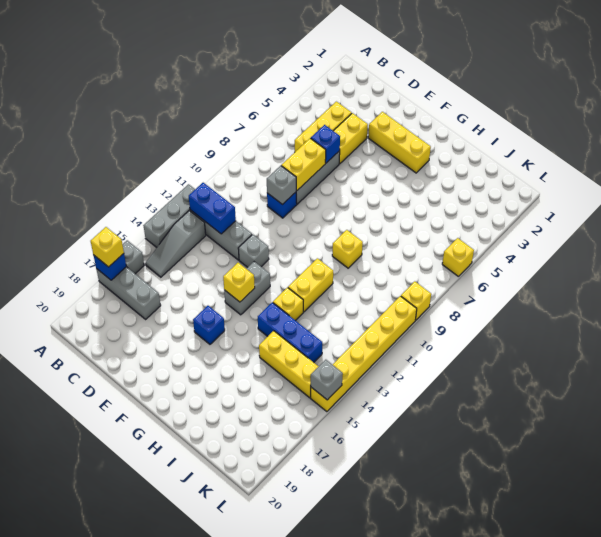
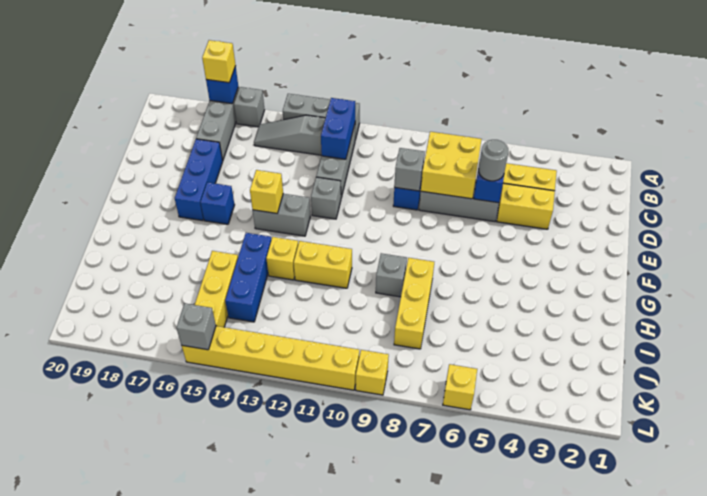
none -> grey round brick D6 level 3
yellow brick D7:D8 level 2 -> yellow brick C7:D8 level 2
none -> blue brick D17:F17 level 1
yellow brick E3:G3 level 1 -> yellow brick H8:J8 level 1
yellow brick H9 level 1 -> grey brick H9 level 1

